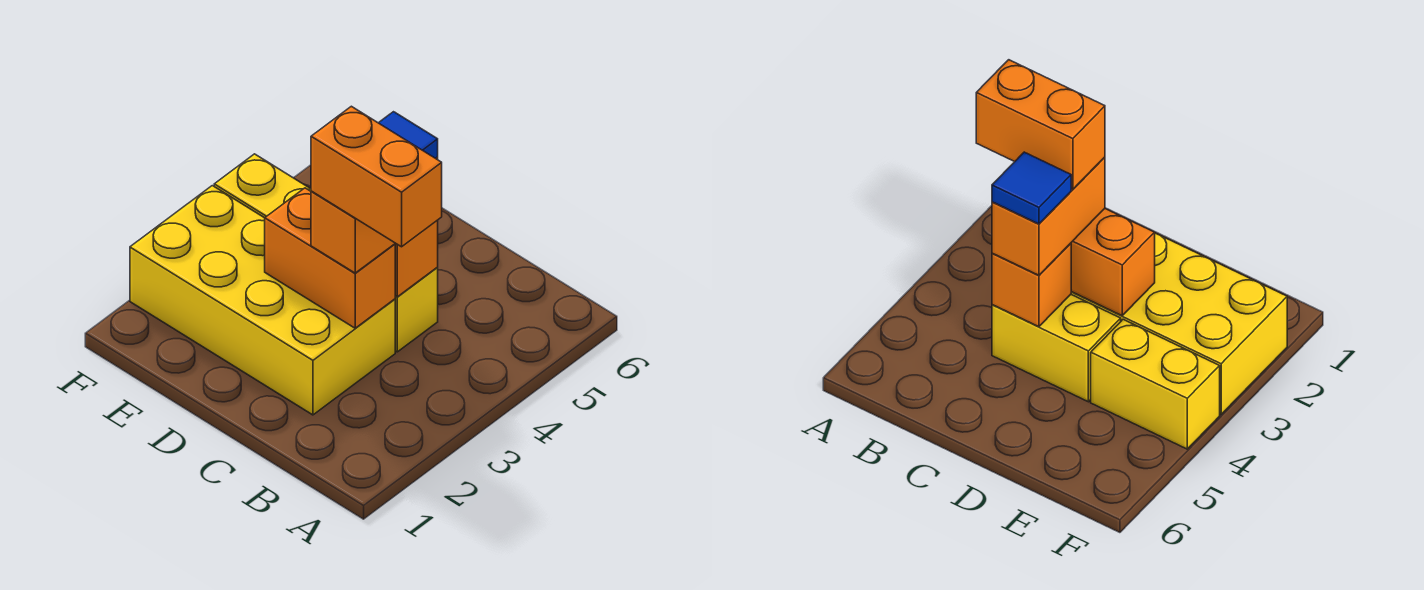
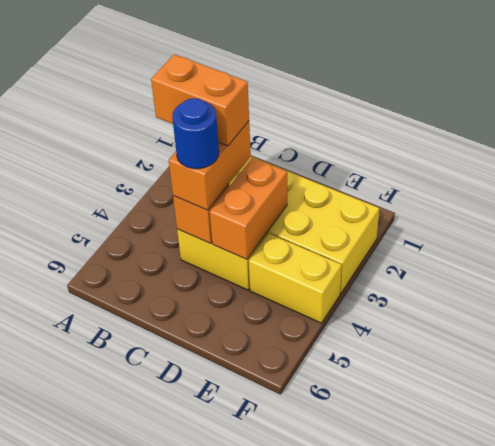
orange brick C3:D3 level 2 -> orange brick D3:D4 level 2
blue tile C4 level 4 -> blue round brick C4 level 4

